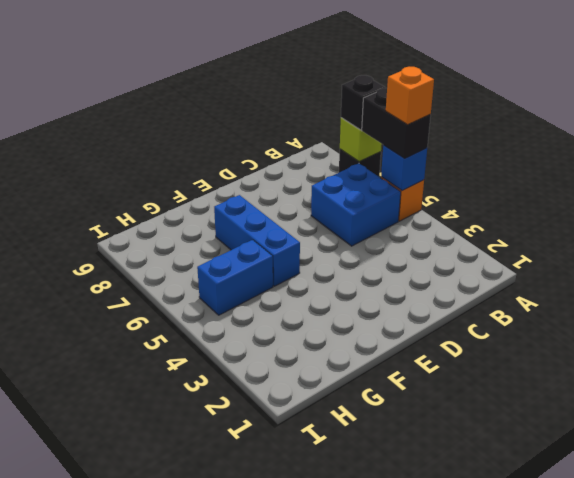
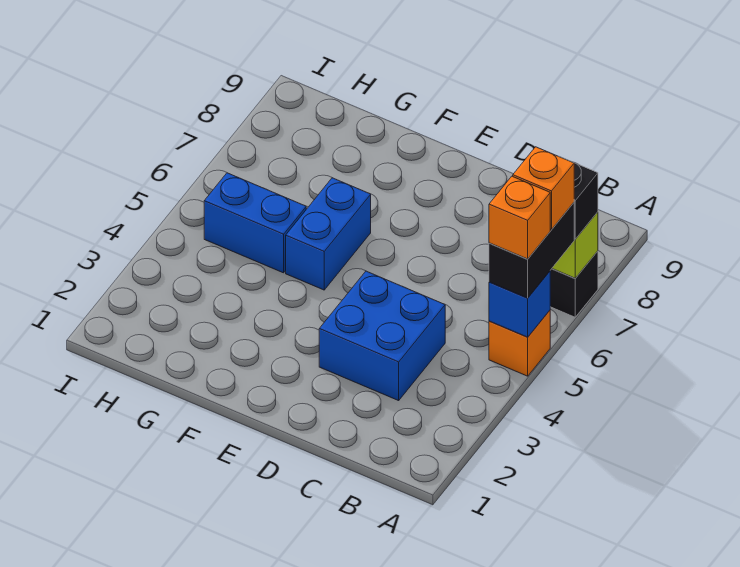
none -> orange brick A6 level 4
blue brick B5:C6 level 1 -> blue brick C3:D4 level 1
blue brick F5:F7 level 1 -> blue brick F5:F6 level 1

